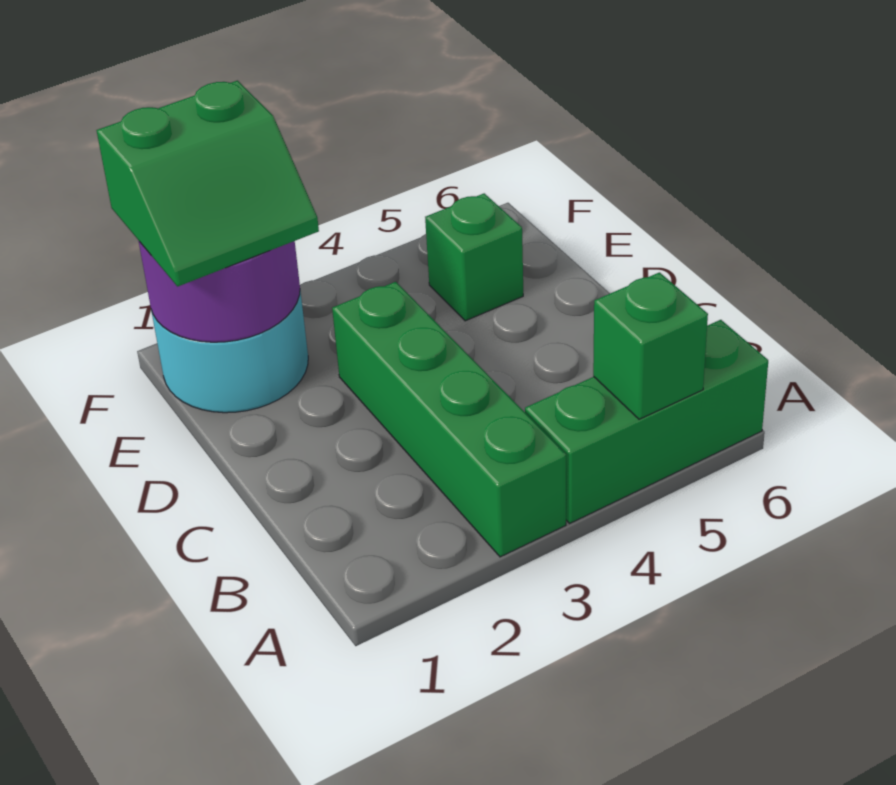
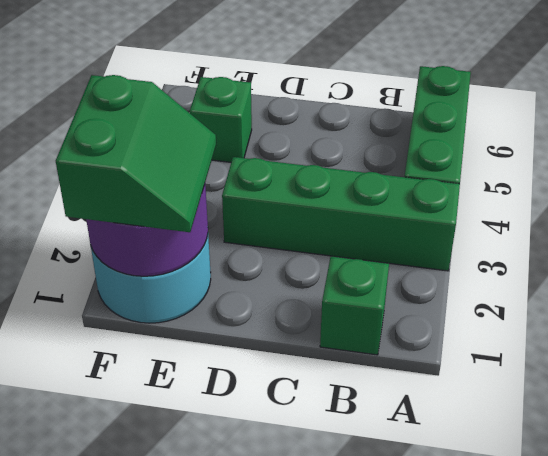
green brick A5 level 2 -> green brick B1 level 1

